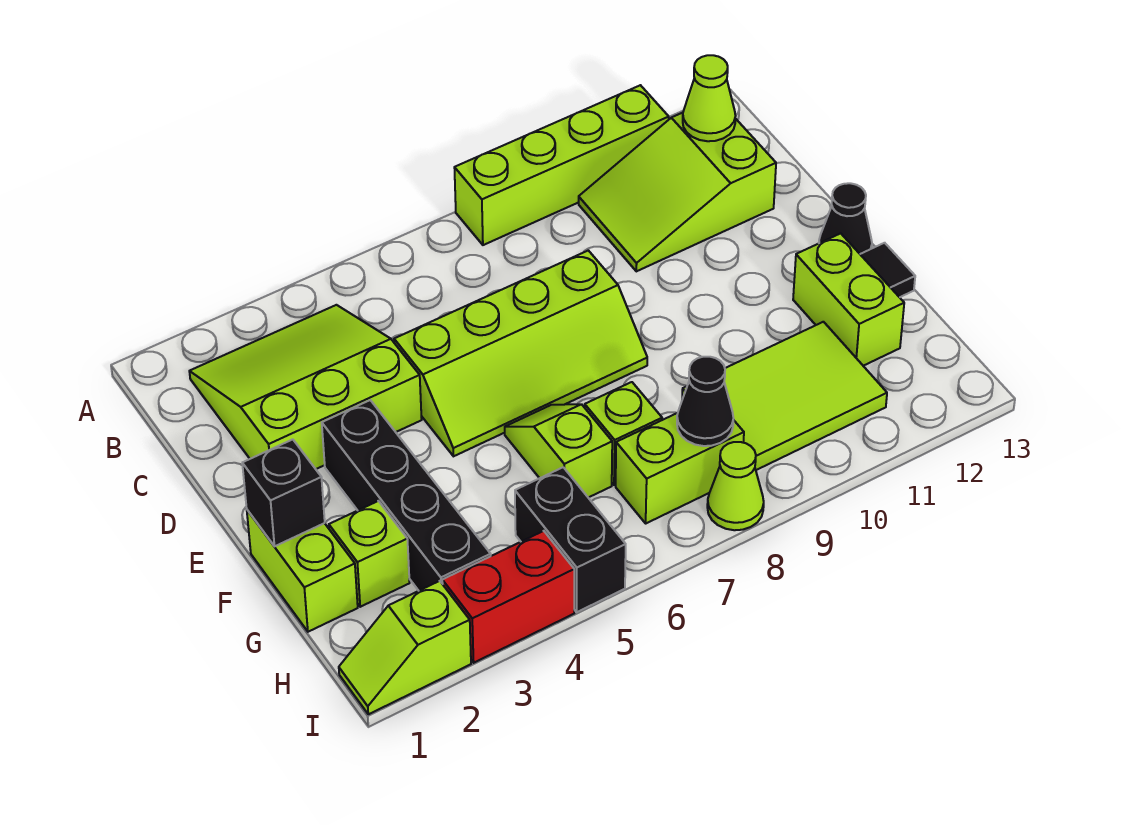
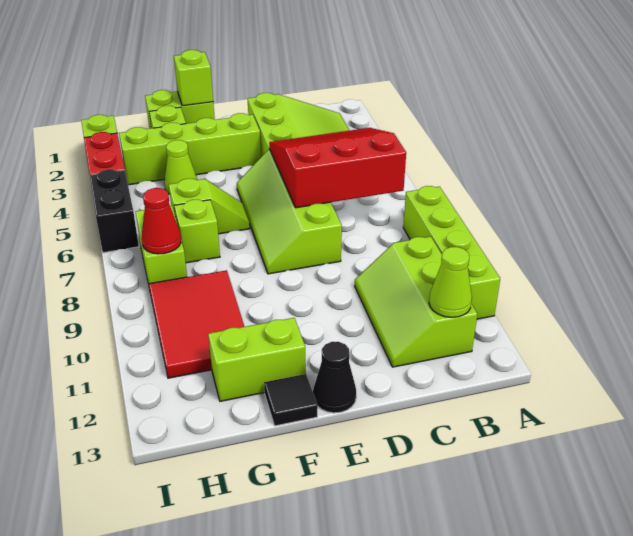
none -> red slope B5:D7 level 2 top 7
lime slope B10:C12 level 1 top 12 -> lime slope B10:C12 level 1 top B
black brick E3:H3 level 1 -> lime brick E3:H3 level 1
black brick F1 level 2 -> lime brick F1 level 2
lime tile G9:H11 level 1 -> red tile G9:H11 level 1
black brick H5:I5 level 1 -> black brick I5:I6 level 1
black cone H8 level 2 -> red cone H8 level 2
lime cone I8 level 1 -> lime cone G4 level 1

